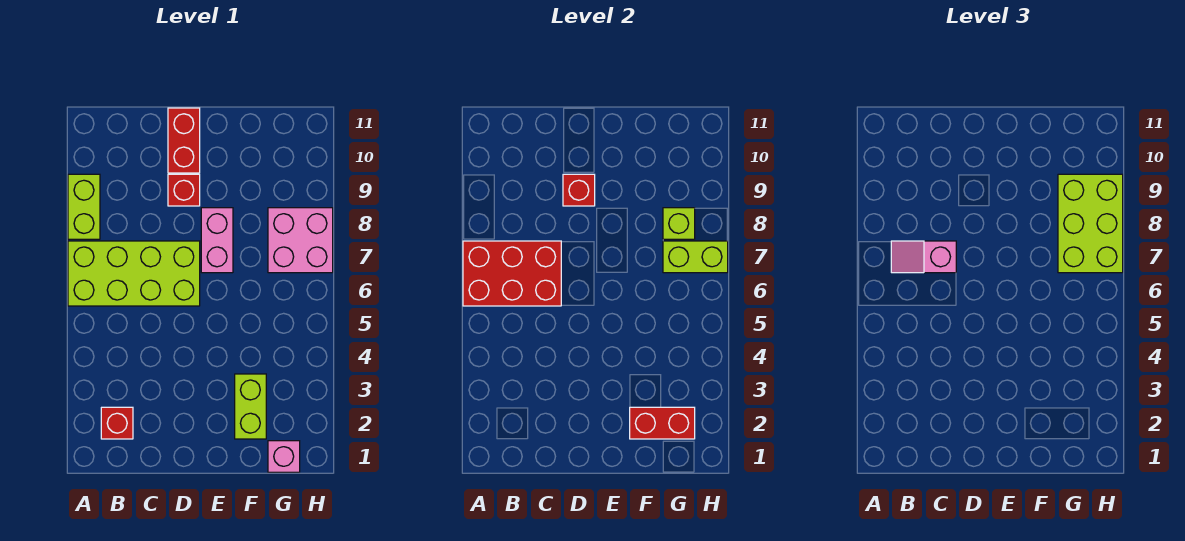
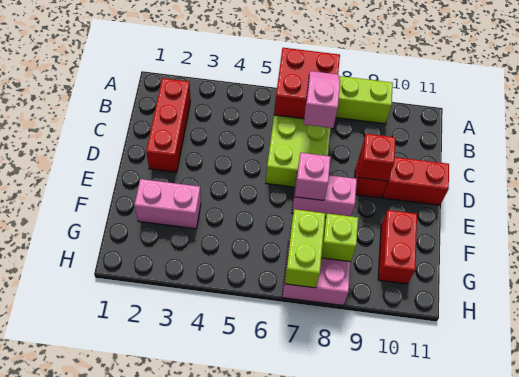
red brick A6:C7 level 2 -> red brick A6:B7 level 2
red brick B2 level 1 -> red brick B2:D2 level 1
lime brick F2:F3 level 1 -> pink brick F2:F3 level 1
red brick F2:G2 level 2 -> red brick F10:G10 level 1
pink brick G1 level 1 -> pink brick E7 level 2
lime brick G7:H9 level 3 -> none

